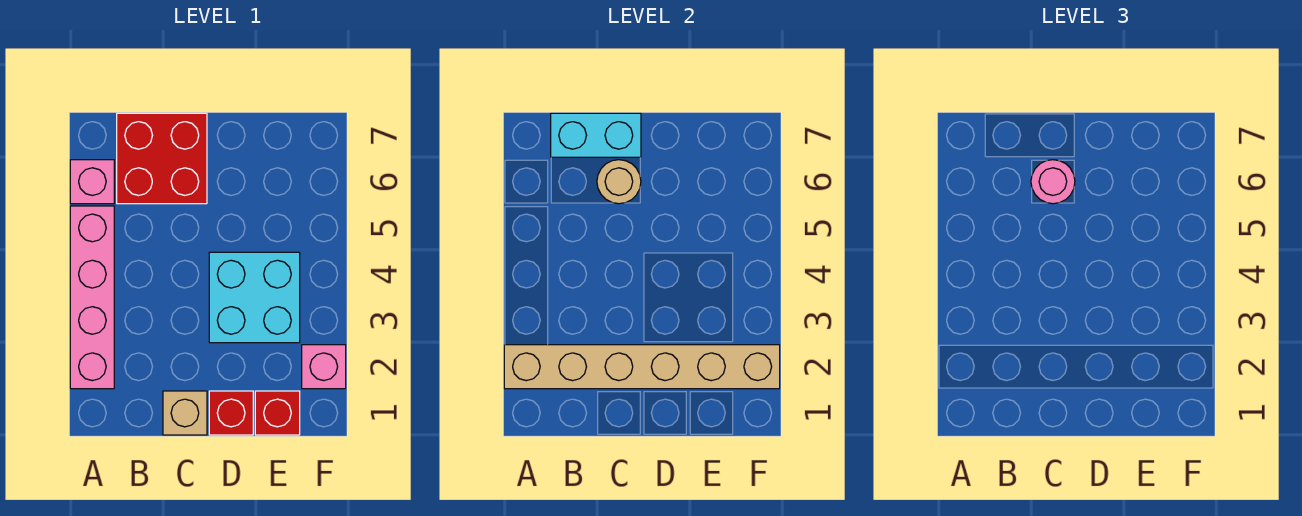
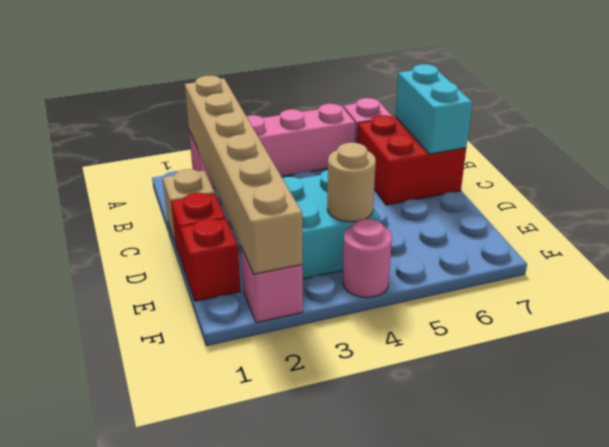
tan round brick C6 level 2 -> tan round brick E4 level 2
pink round brick C6 level 3 -> pink round brick F4 level 1

